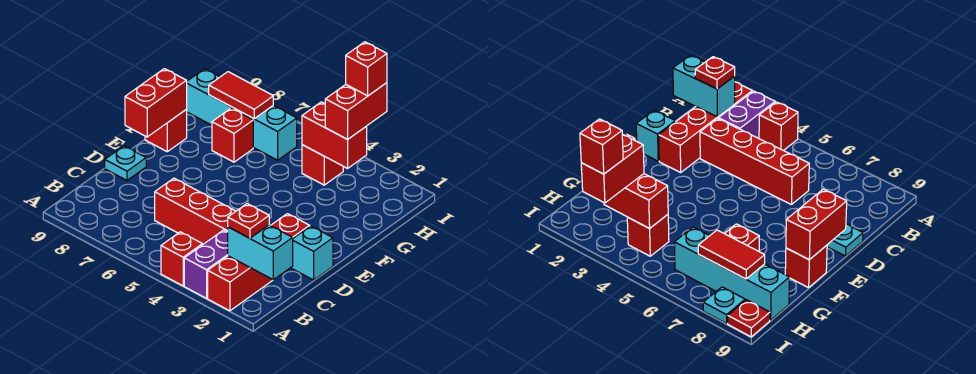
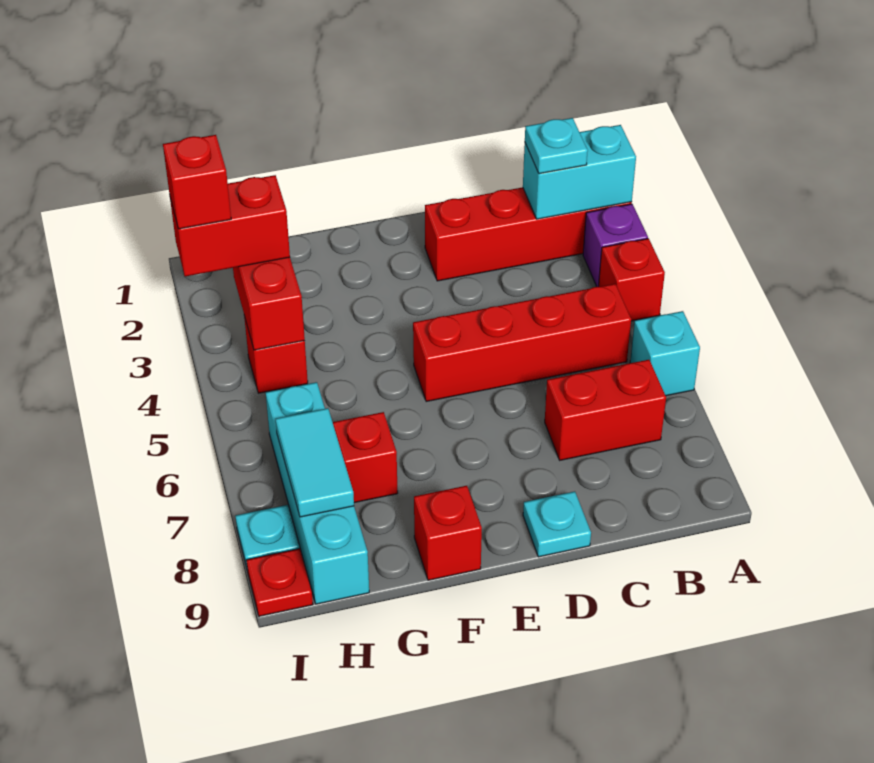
purple brick A3:B3 level 1 -> purple brick A3 level 1
cyan brick B1:B2 level 2 -> cyan brick A2:B2 level 2
red plate B2 level 3 -> cyan plate B2 level 3
red brick C3:C6 level 1 -> red brick B5:E5 level 1
cyan brick D1 level 1 -> cyan brick A6 level 1
red brick E9:F9 level 2 -> red brick B7:C7 level 1
red tile H7:H8 level 2 -> cyan tile H7:H8 level 2

